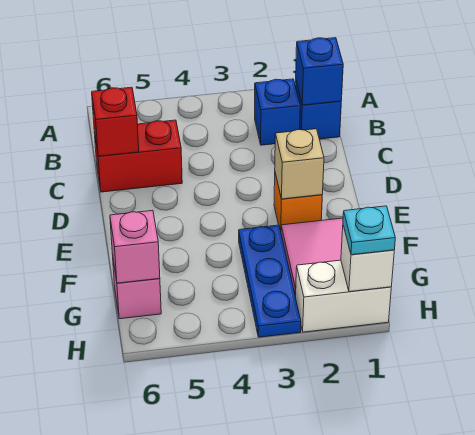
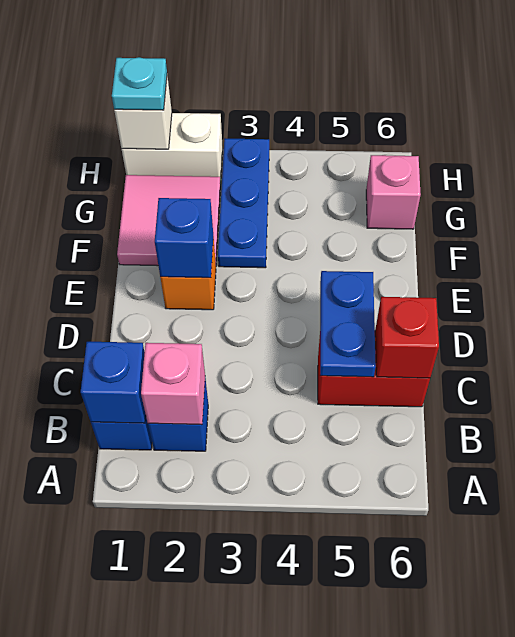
none -> blue plate C5:D5 level 2
tan brick E2 level 2 -> blue brick E2 level 2
pink brick G6 level 2 -> pink brick B2 level 2

